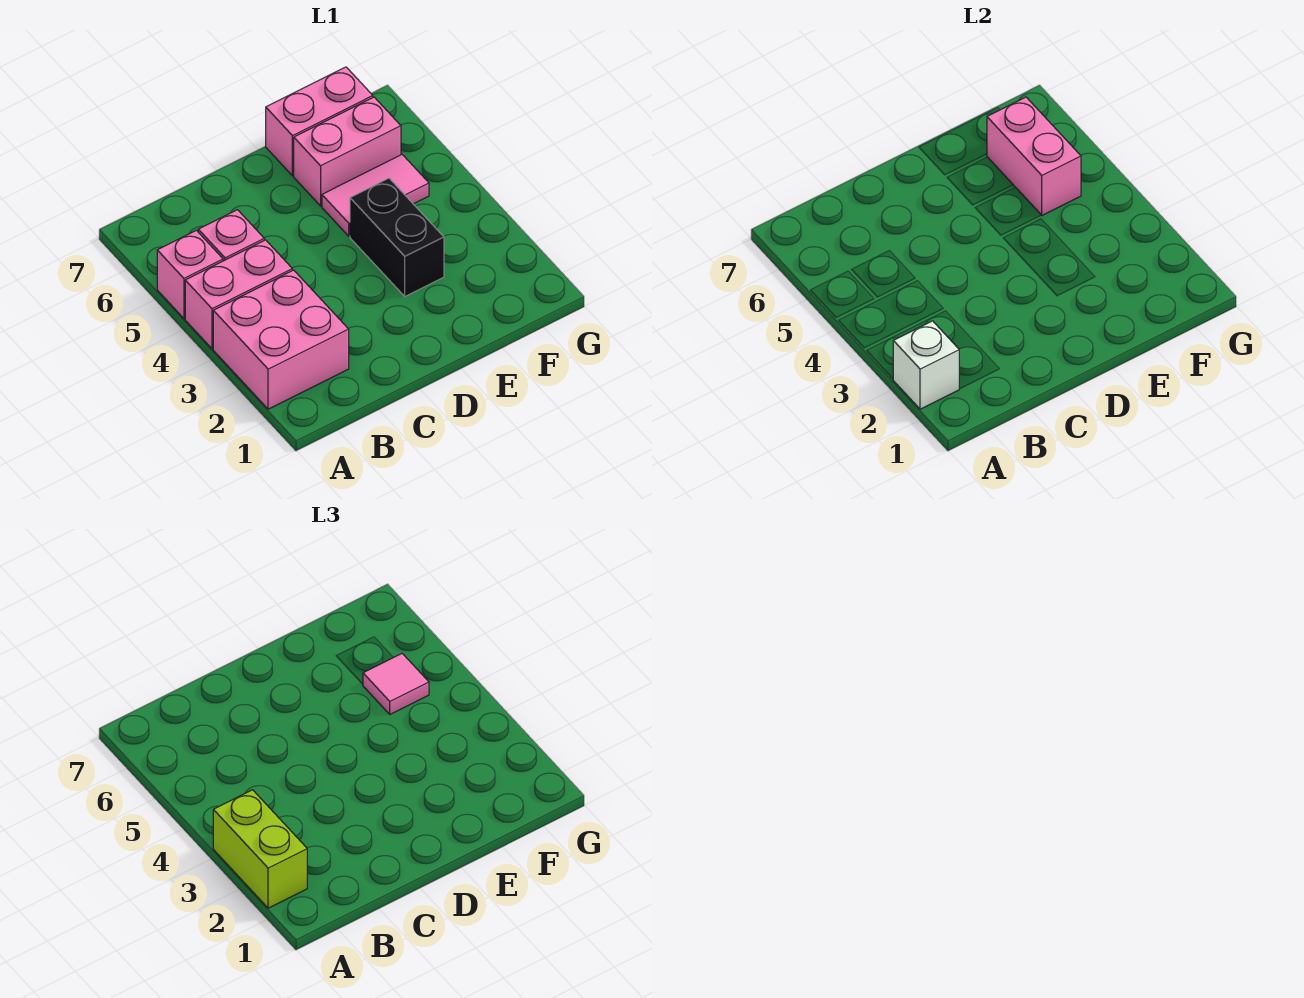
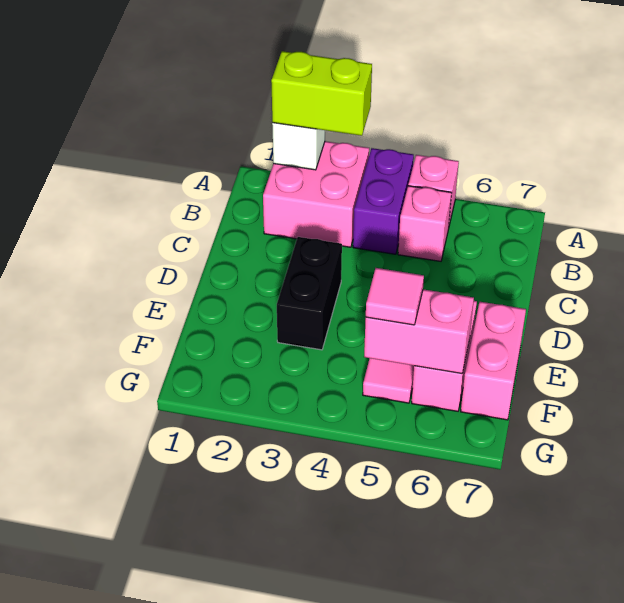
pink brick A4:B4 level 1 -> purple brick A4:B4 level 1
black brick E3:E4 level 1 -> black brick D3:E3 level 1

